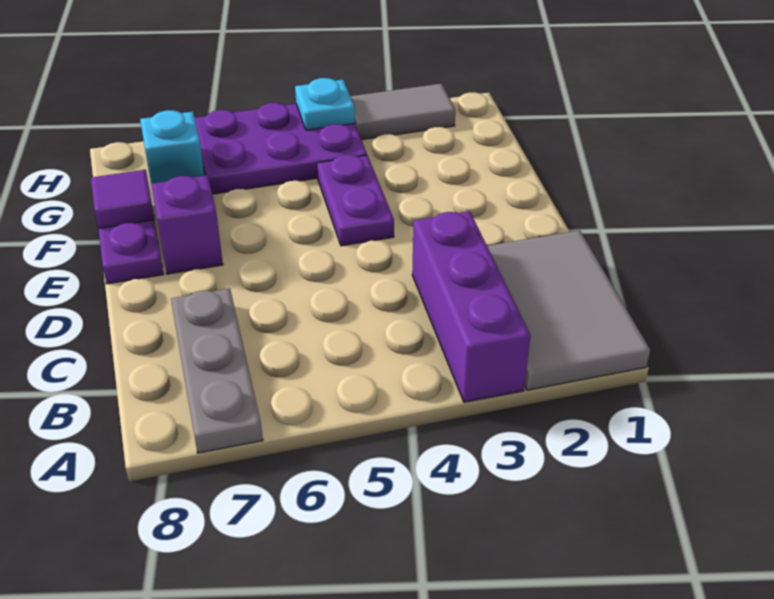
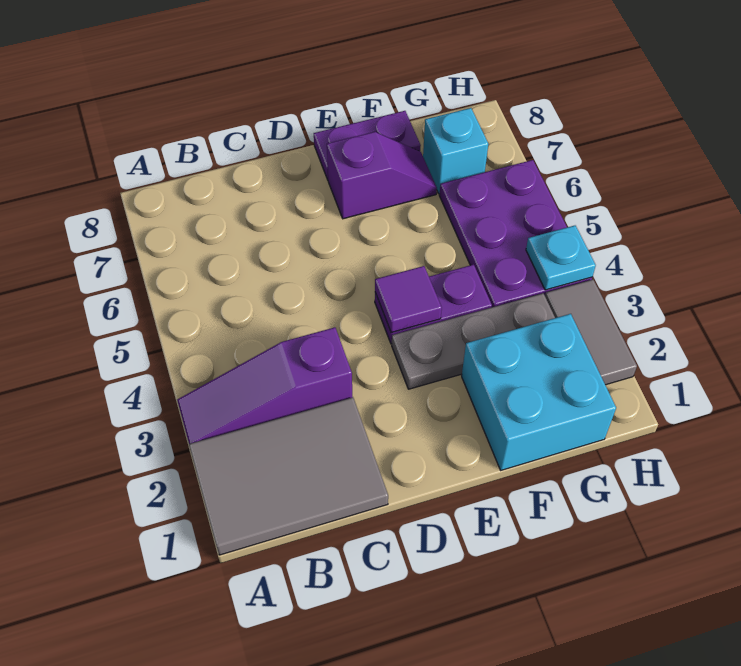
purple brick A3:C3 level 1 -> purple slope A3:C3 level 1 top C
grey plate A7:C7 level 1 -> grey plate E3:G3 level 1
none -> cyan brick F1:G2 level 1
purple tile F8 level 2 -> purple tile E4 level 2

